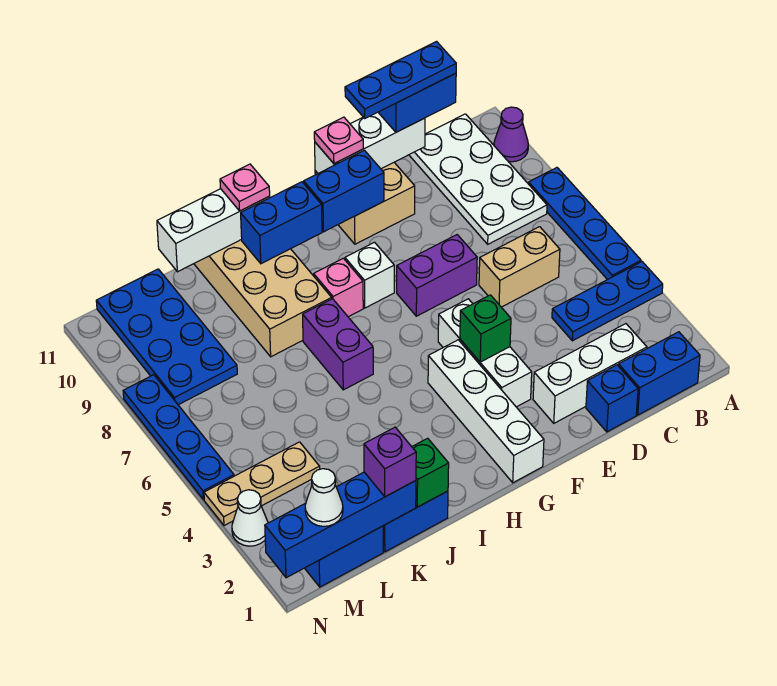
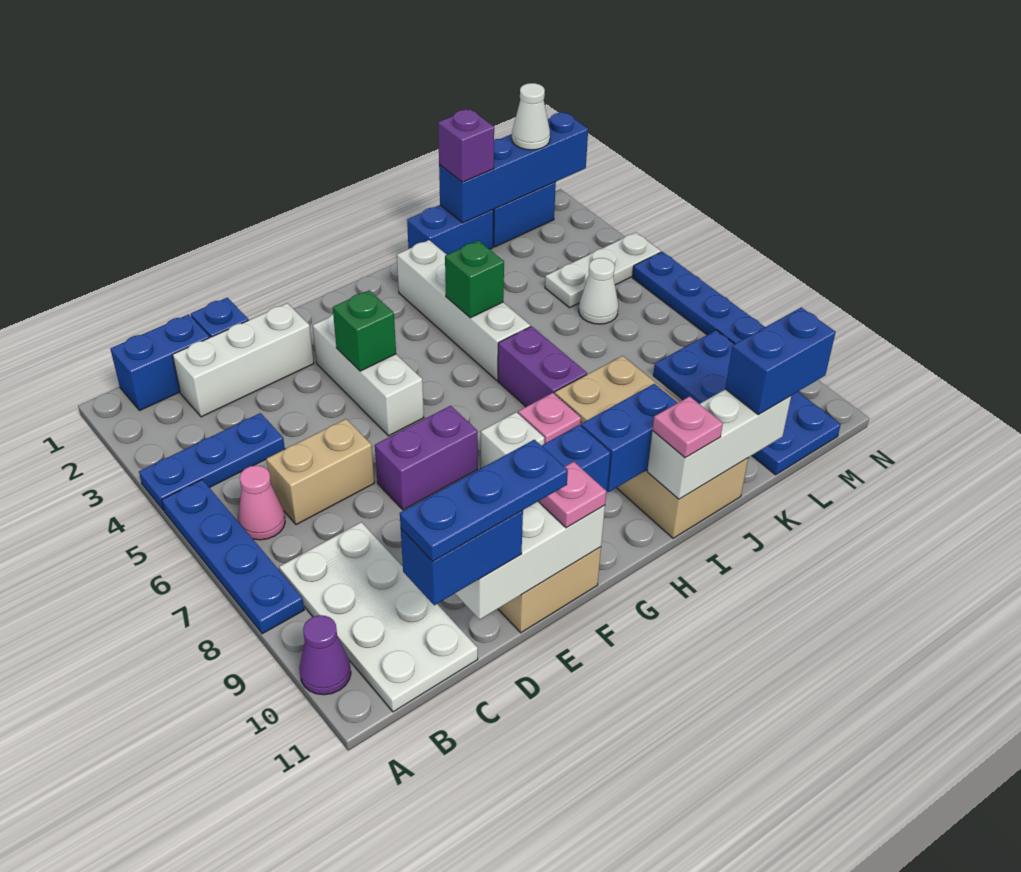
none -> pink cone B6 level 1
white brick G1:G4 level 1 -> white brick I2:I5 level 1
green brick J1 level 2 -> green brick I4 level 2
none -> blue brick K11:L11 level 3
tan plate L4:N4 level 1 -> white plate L4:N4 level 1
white cone N3 level 1 -> white cone L5 level 1

